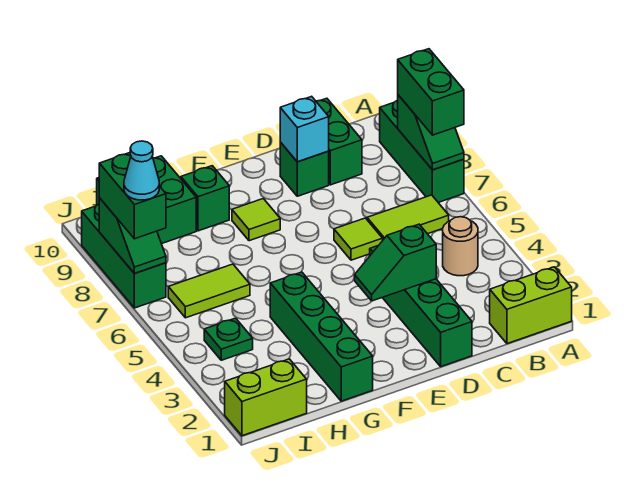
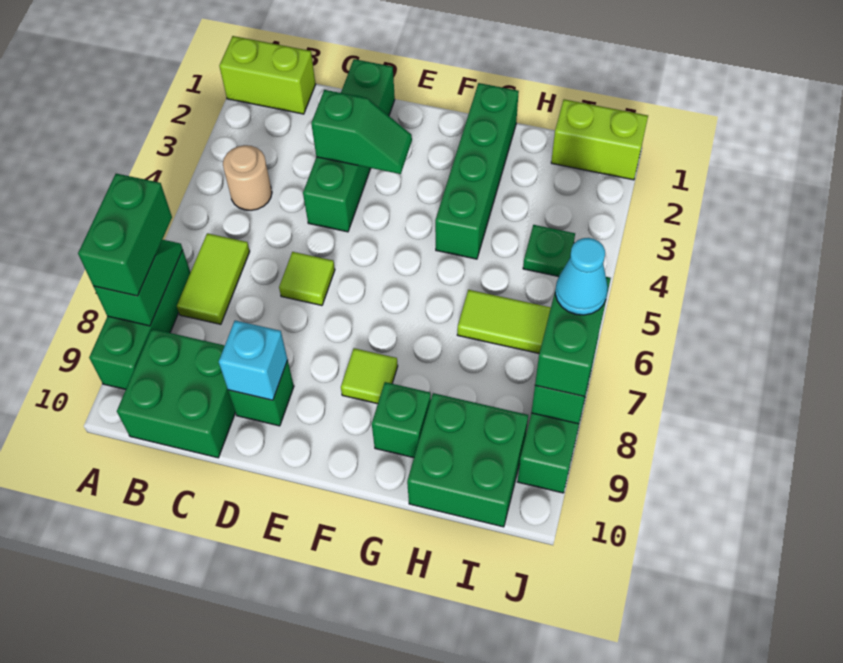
lime tile B6:C6 level 1 -> lime tile B6:B7 level 1
green brick C9:C10 level 1 -> green brick B9:C10 level 1

